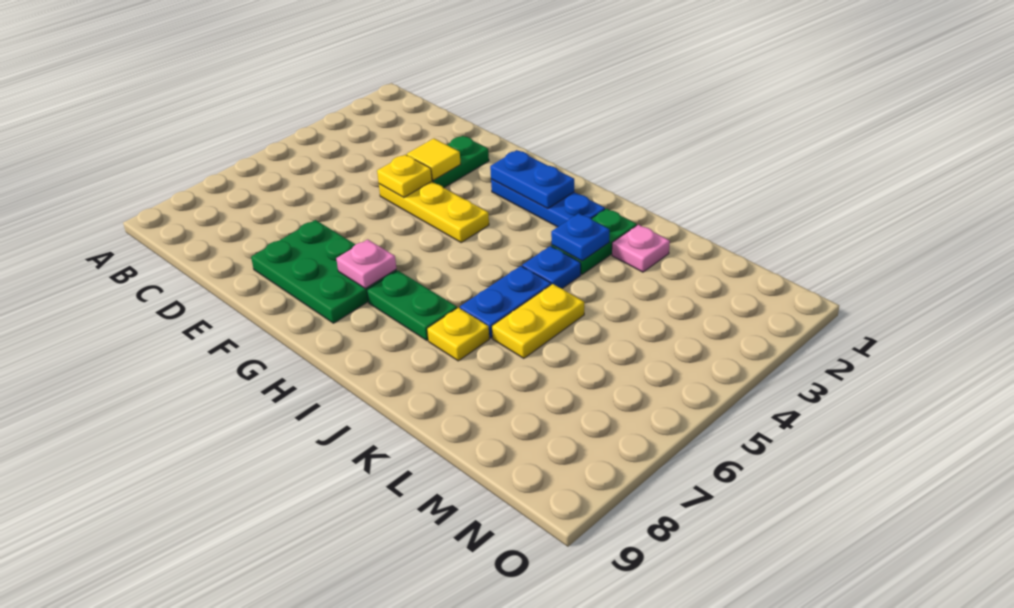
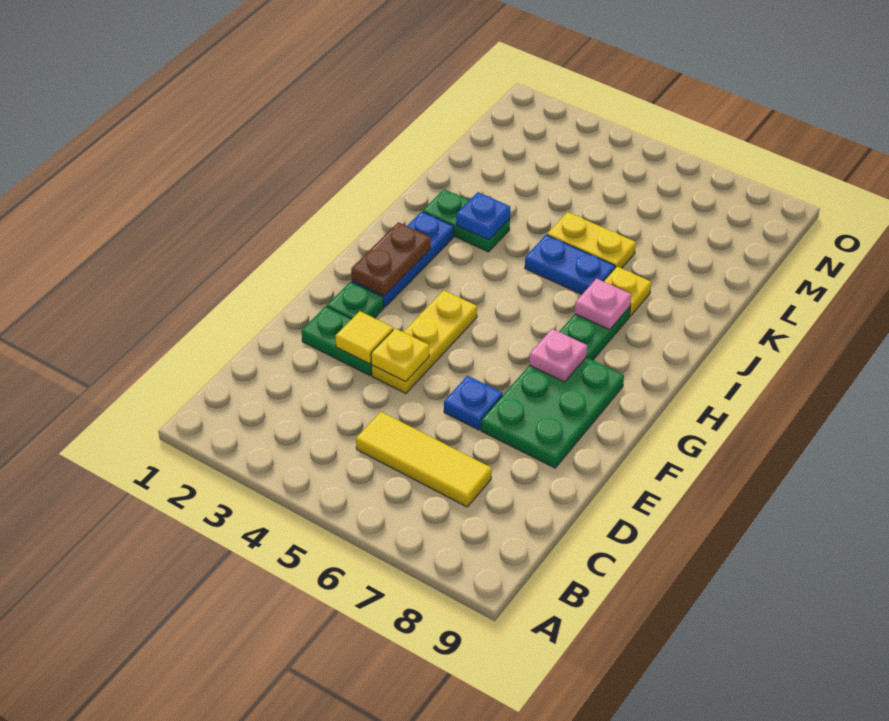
none -> yellow tile C5:C7 level 1
none -> green plate F2 level 1
blue plate G2:H2 level 2 -> brown plate G2:H2 level 2
blue plate J4 level 1 -> blue plate E6 level 1
pink plate K2 level 1 -> pink plate I7 level 2

